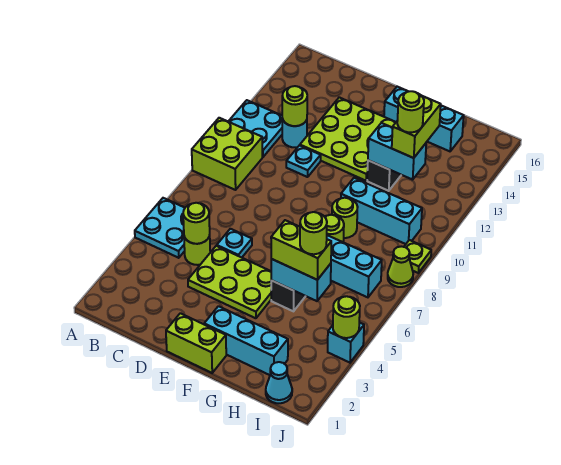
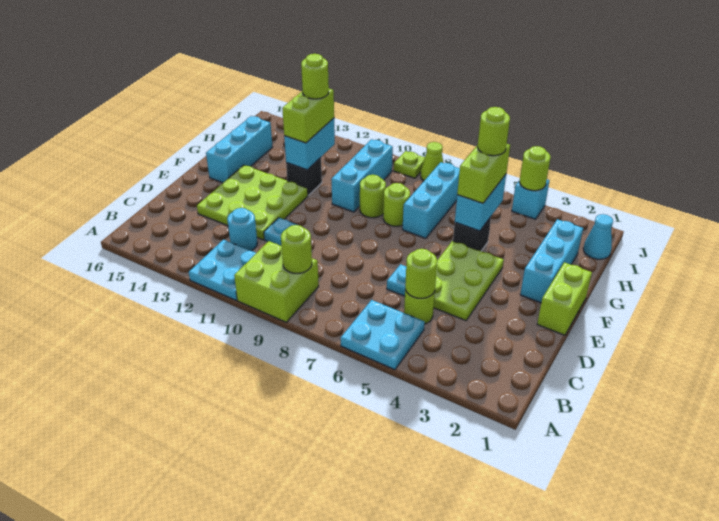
lime round brick C12 level 2 -> lime round brick B9 level 2
lime brick H12:H13 level 3 -> lime brick G12:H12 level 3

